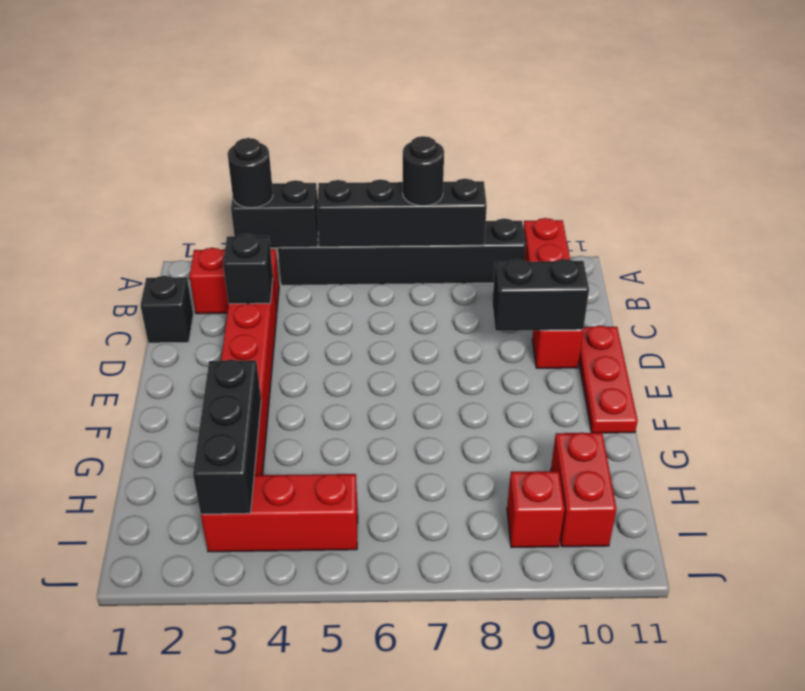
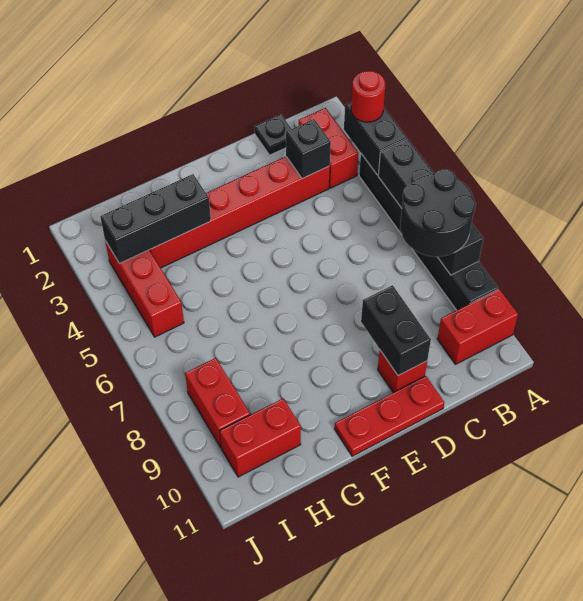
black round brick A3 level 3 -> red round brick A3 level 3
black round brick A7 level 3 -> black round brick A7:B8 level 3
black brick C1 level 1 -> black plate C1 level 1
red brick I9 level 1 -> red brick I8:I9 level 1

